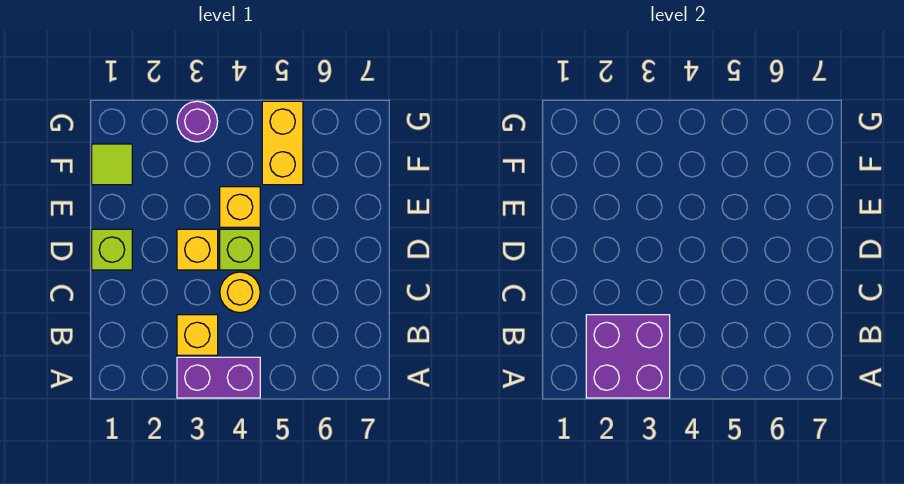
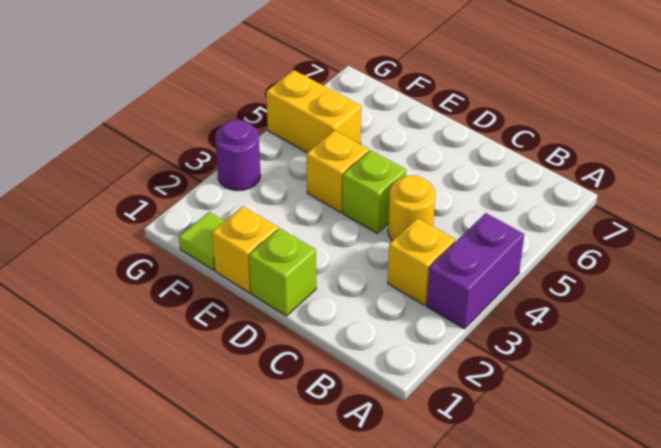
purple brick A2:B3 level 2 -> none
yellow brick D3 level 1 -> yellow brick E1 level 1

